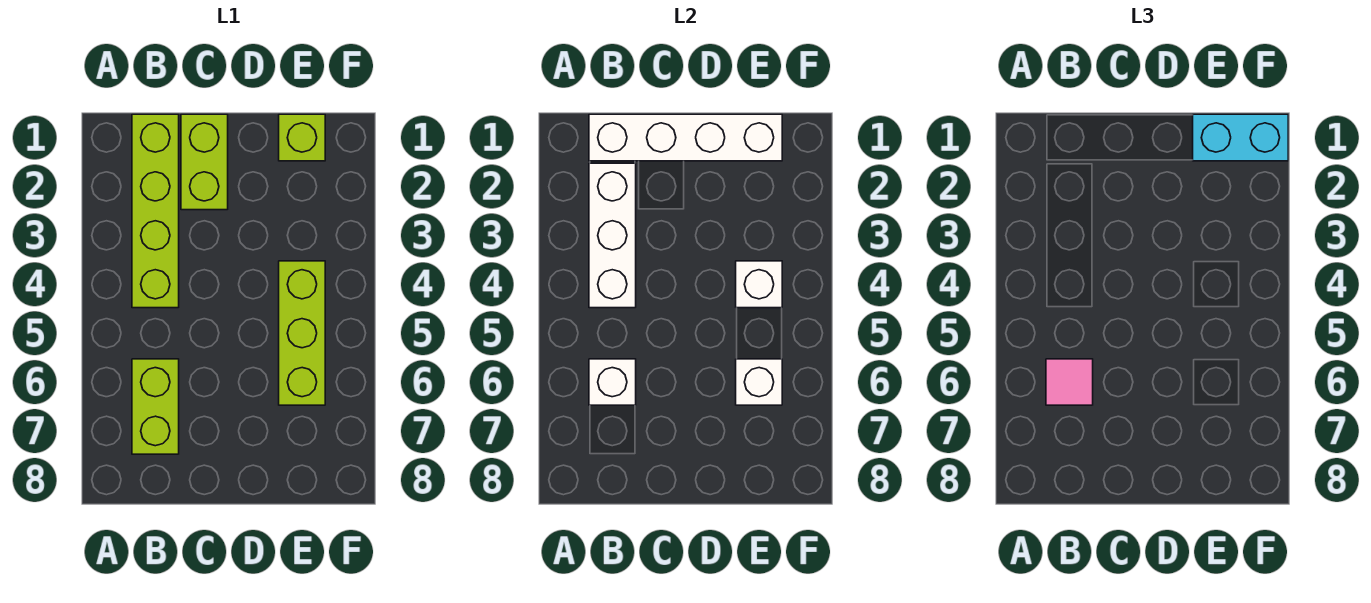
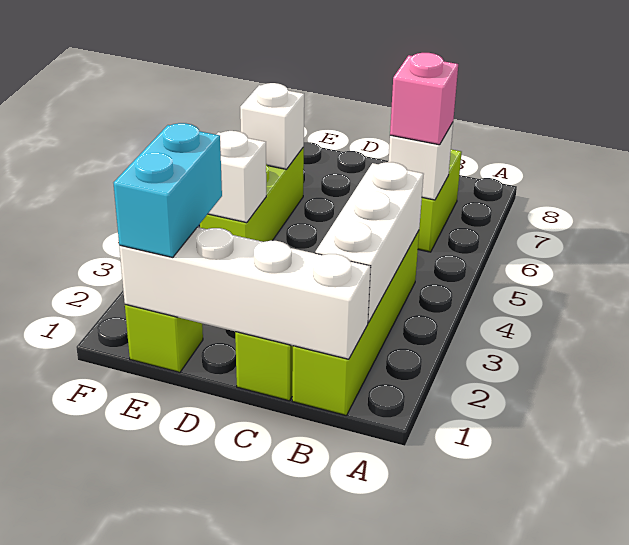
pink tile B6 level 3 -> pink brick B6 level 3
cyan brick E1:F1 level 3 -> cyan brick E1:E2 level 3

